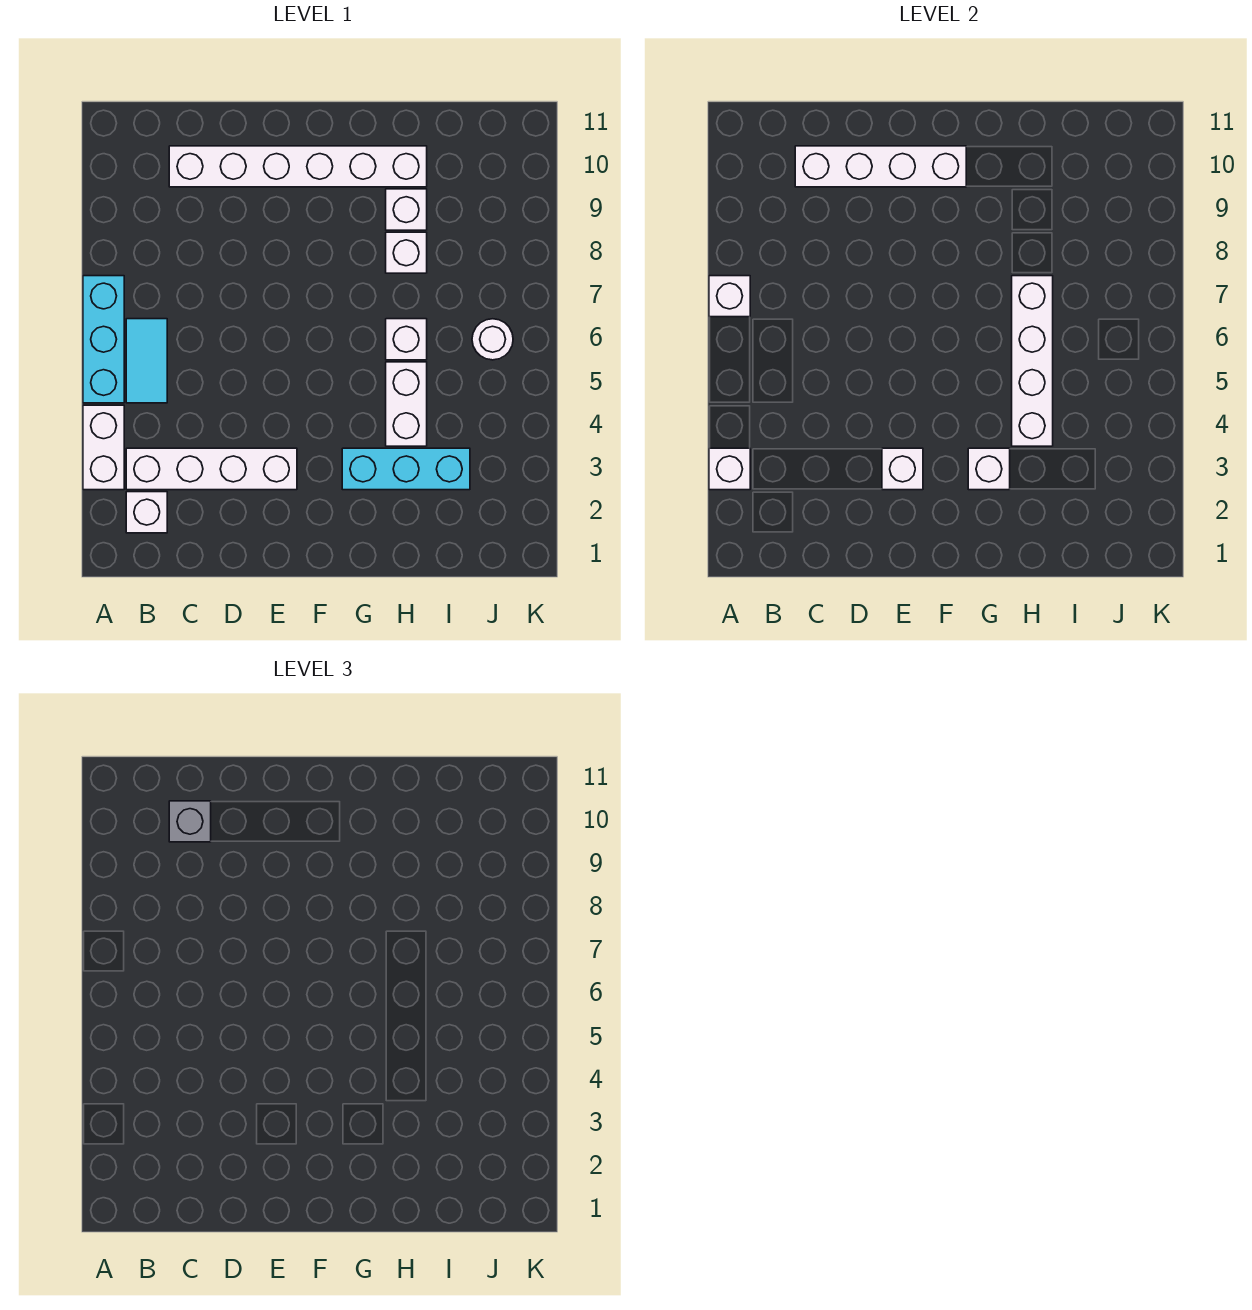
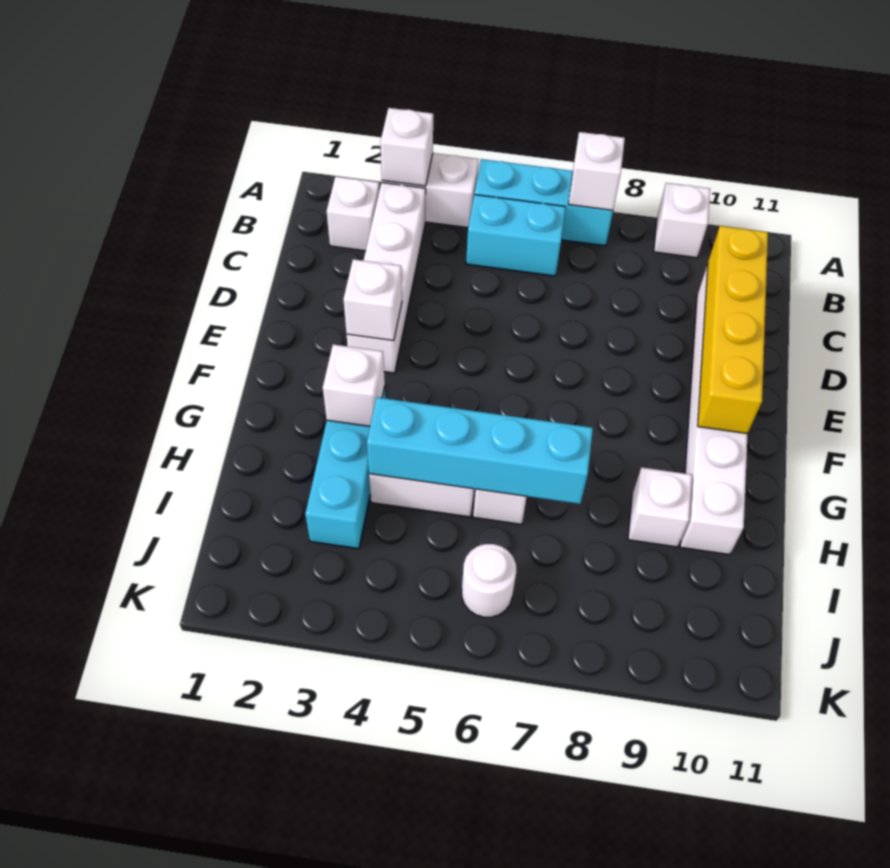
cyan tile B5:B6 level 1 -> cyan brick B5:B6 level 1
white brick C10:F10 level 2 -> yellow brick C10:F10 level 2
grey brick C10 level 3 -> none
white brick H4:H7 level 2 -> cyan brick H4:H7 level 2
white brick H8 level 1 -> white brick A9 level 1

